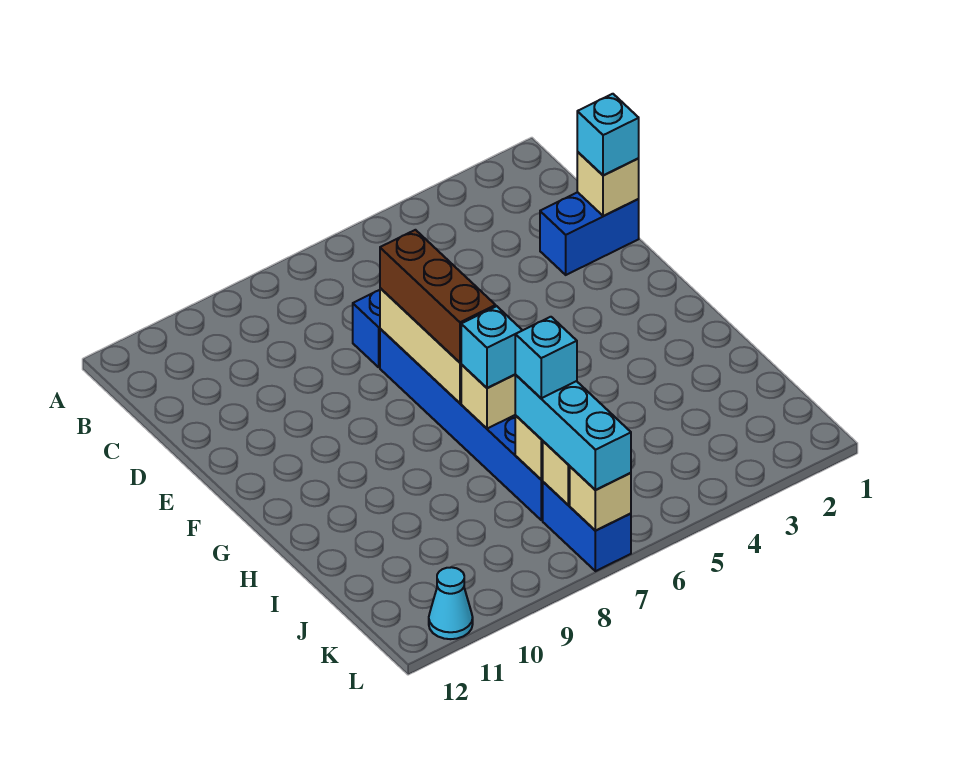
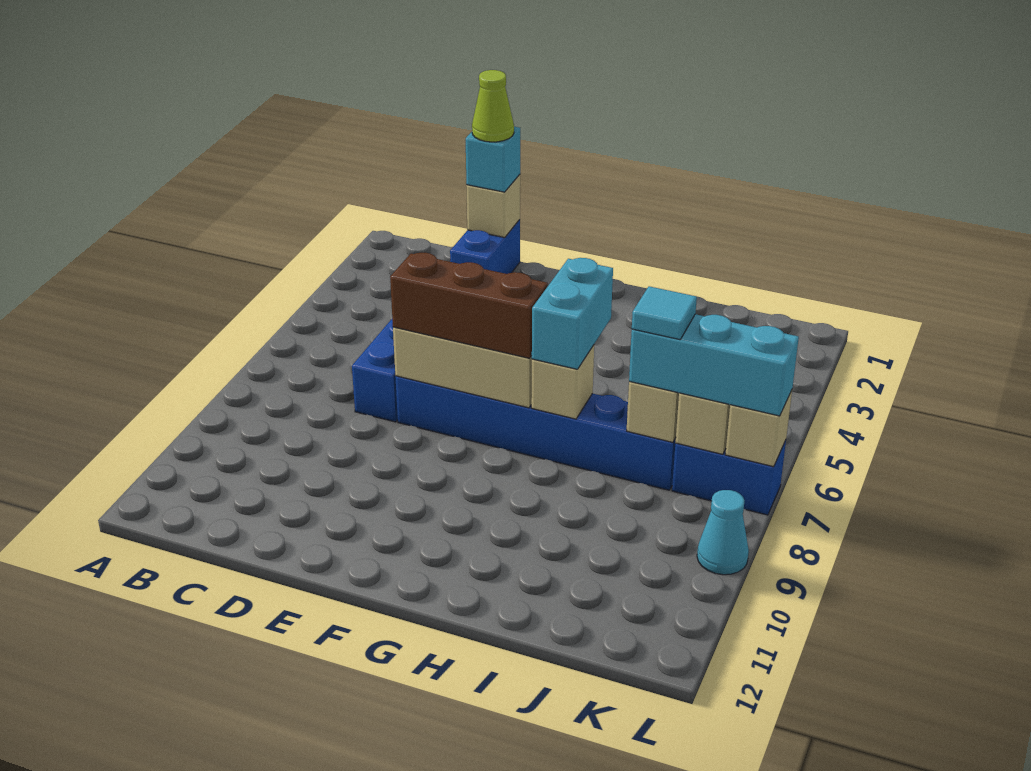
none -> lime cone D1 level 4
cyan brick H7 level 3 -> cyan brick H6:H7 level 3
cyan brick J7 level 4 -> cyan tile J7 level 4
cyan cone L11 level 1 -> cyan cone L9 level 1

